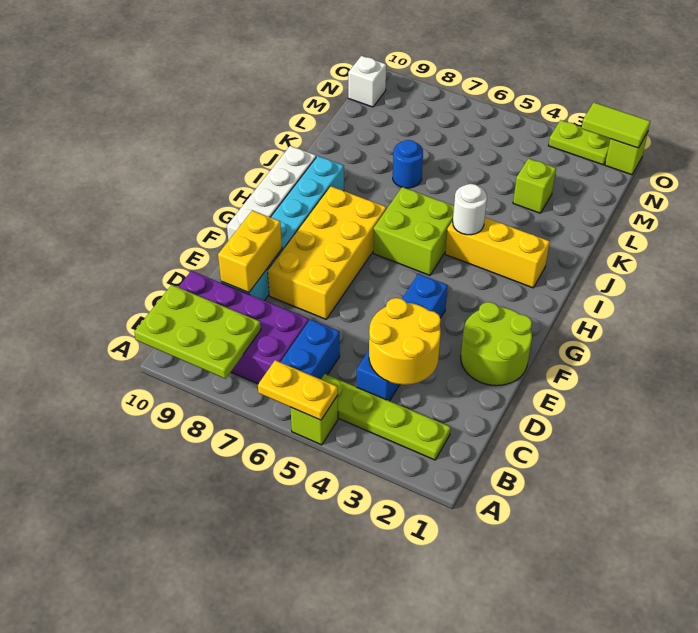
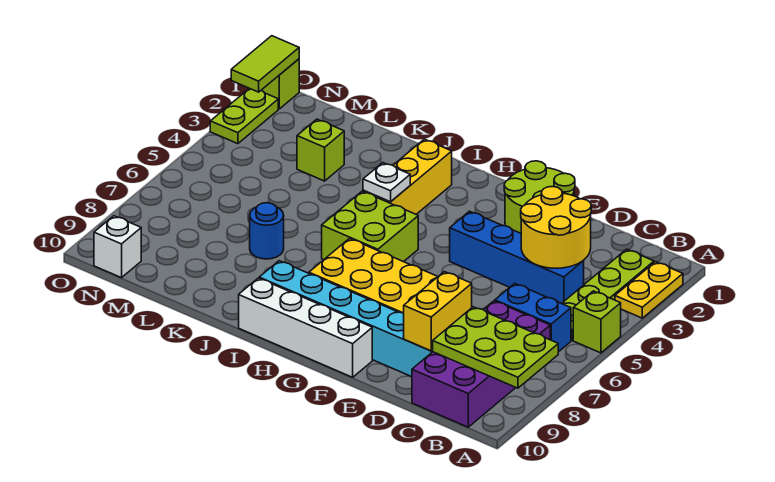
yellow plate A5:A6 level 2 -> yellow plate A2:A3 level 1
lime plate A8:B10 level 2 -> lime plate A8:C9 level 2
yellow brick D9:E9 level 2 -> yellow brick D8:D9 level 2
white round brick I4 level 2 -> white plate I4 level 2

